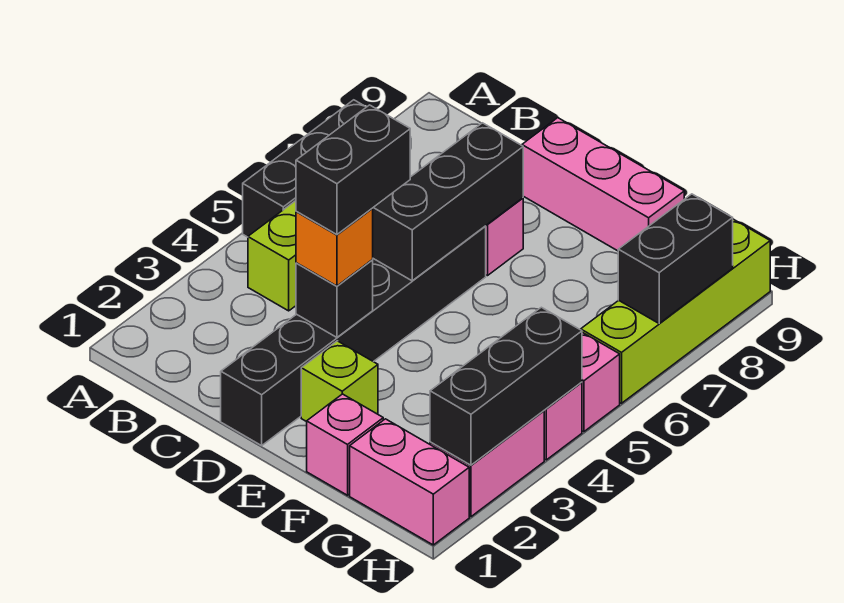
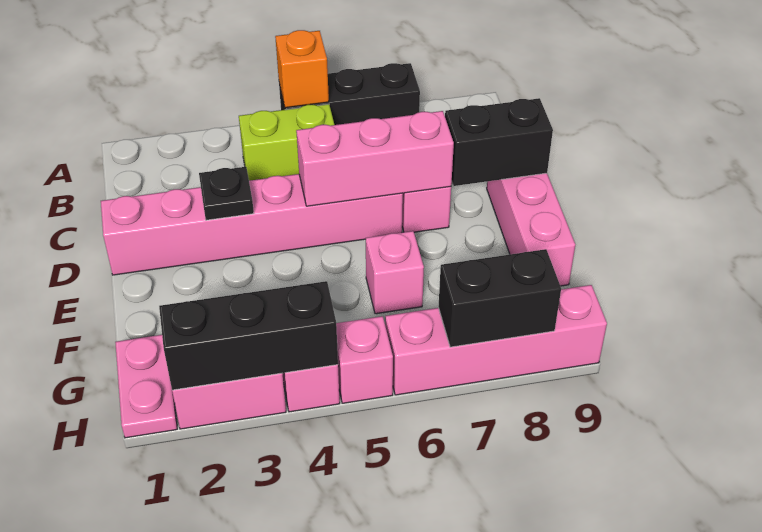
black brick D1:D6 level 1 -> pink brick D1:D6 level 1
black brick D3 level 2 -> black plate D3 level 2
orange brick D3 level 3 -> orange brick A5 level 2
black brick D3:D4 level 4 -> black brick D8:D9 level 2
black brick D5:D7 level 2 -> pink brick D5:D7 level 2
lime brick E2 level 1 -> none
pink brick F1 level 1 -> pink brick F6 level 1
pink brick G1:H1 level 1 -> pink plate G1:H1 level 1
lime brick H6:H9 level 1 -> pink brick H6:H9 level 1

